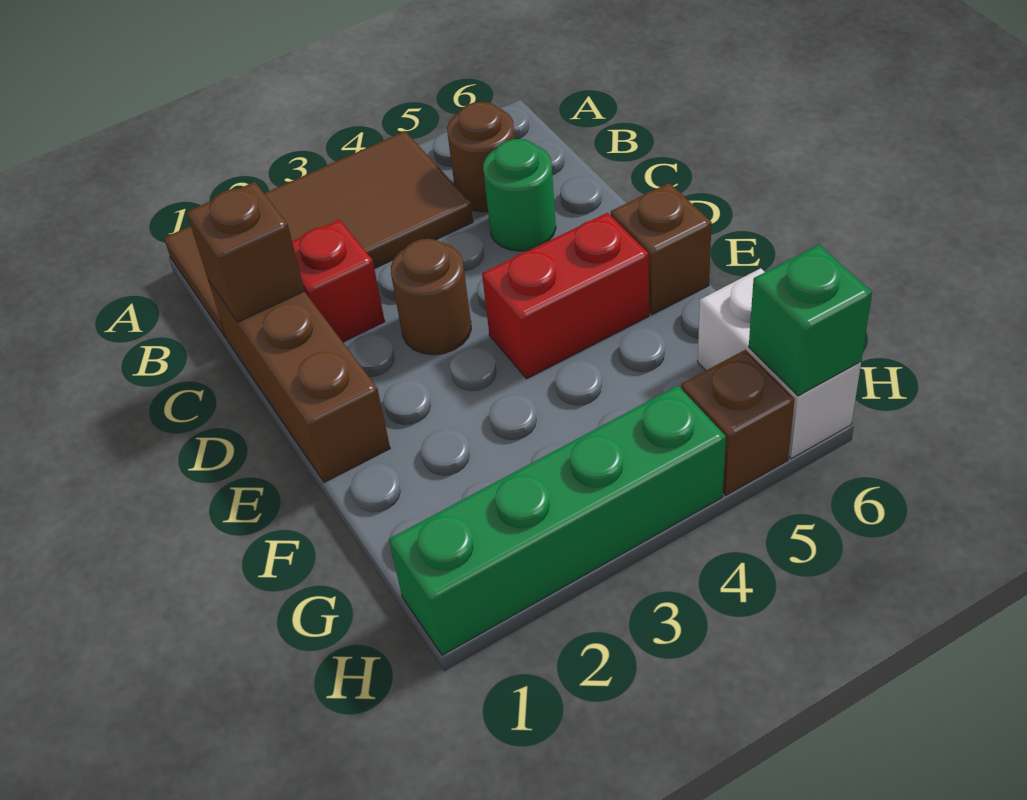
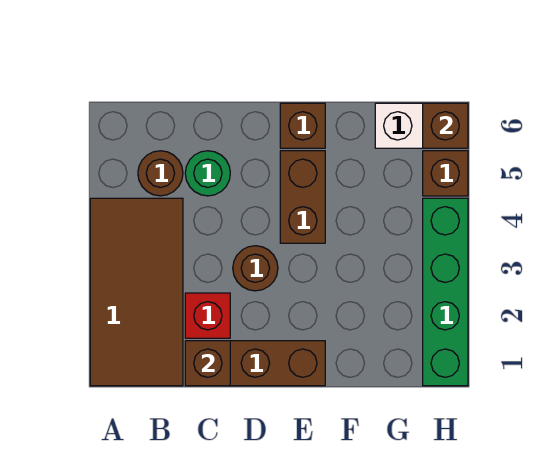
red brick E4:E5 level 1 -> brown brick E4:E5 level 1
green brick H6 level 2 -> brown brick H6 level 2

